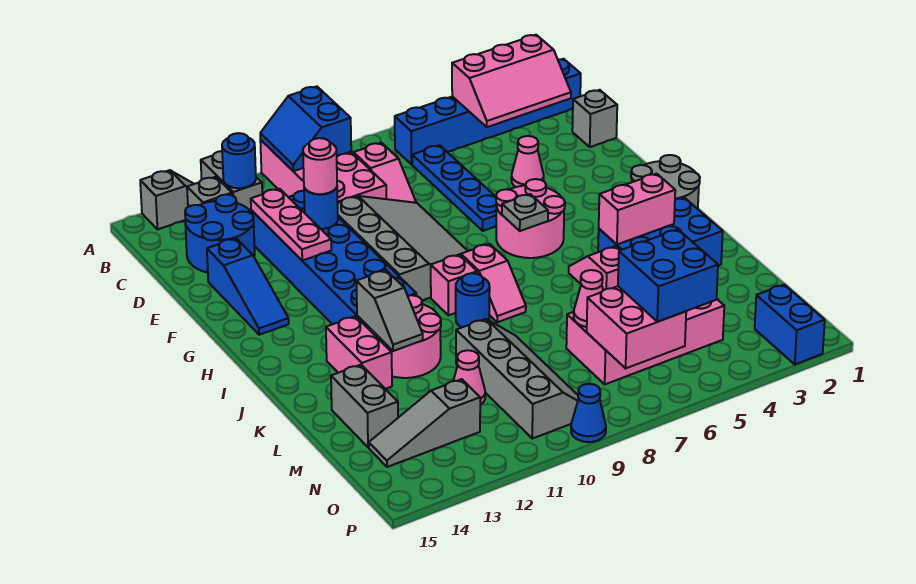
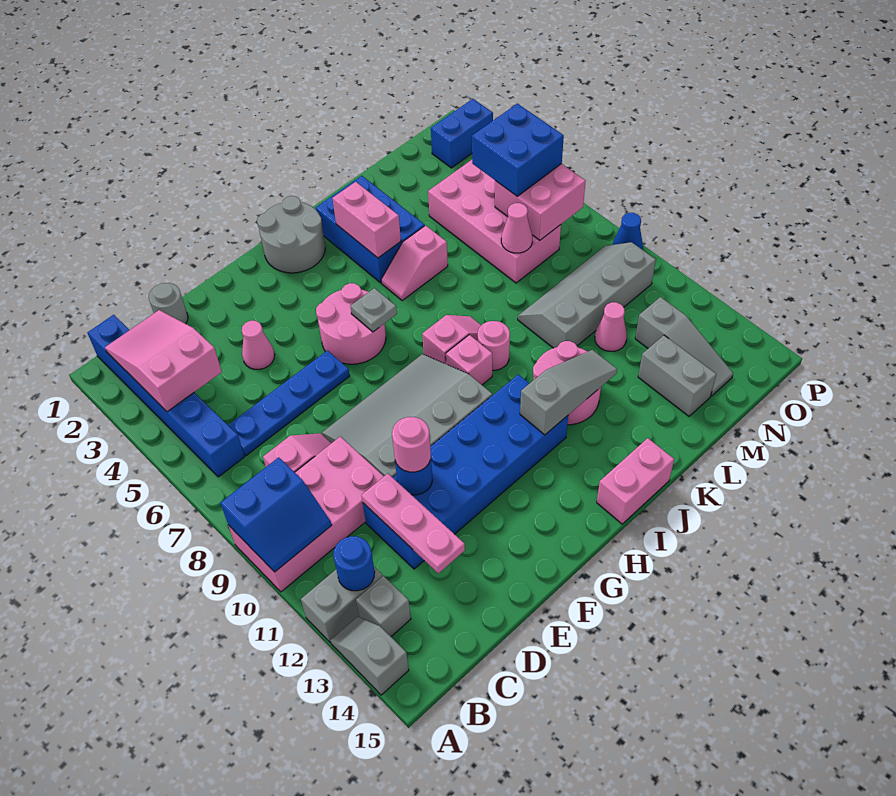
pink slope B2:C4 level 2 top B -> pink slope B2:C4 level 2 top 4
blue round brick C13:D14 level 1 -> none
grey brick D1 level 1 -> grey round brick D1 level 1
pink plate D12:F12 level 2 -> pink plate D11:D13 level 2
blue slope E14:G14 level 1 top E -> none
blue round brick J9 level 1 -> pink round brick J9 level 1
grey slope J12:K12 level 2 top J -> grey slope I12:K12 level 2 top I
pink brick J13:K13 level 1 -> pink brick I15:J15 level 1
grey brick L14:M14 level 1 -> grey brick M13:M14 level 1

